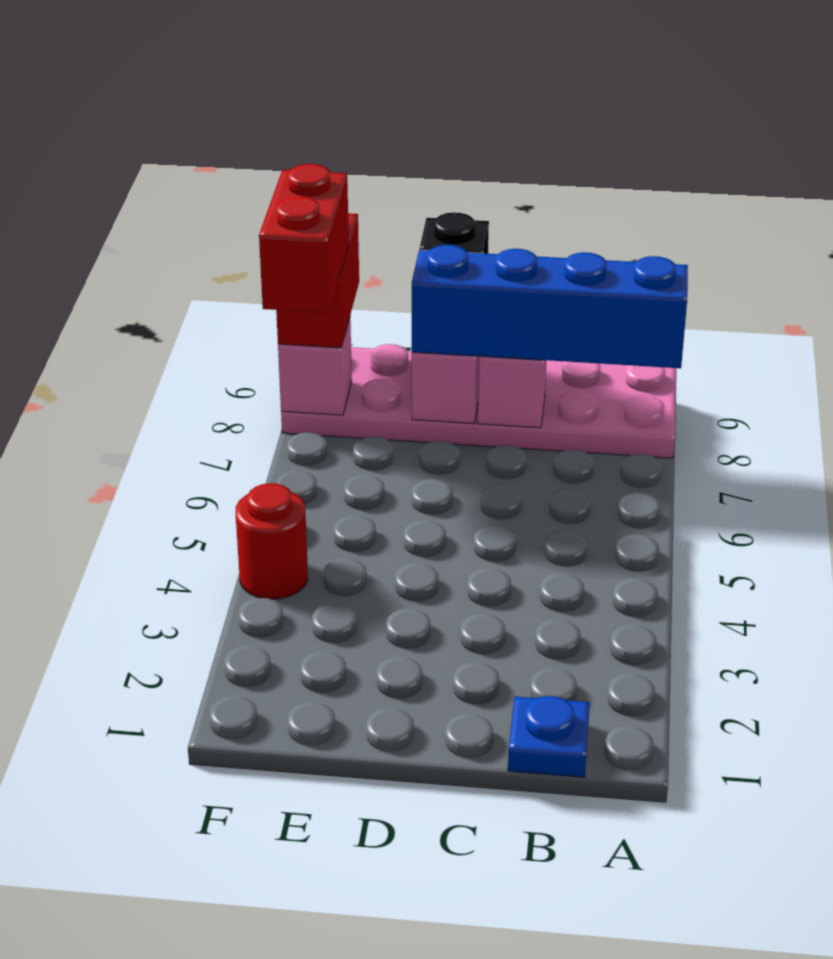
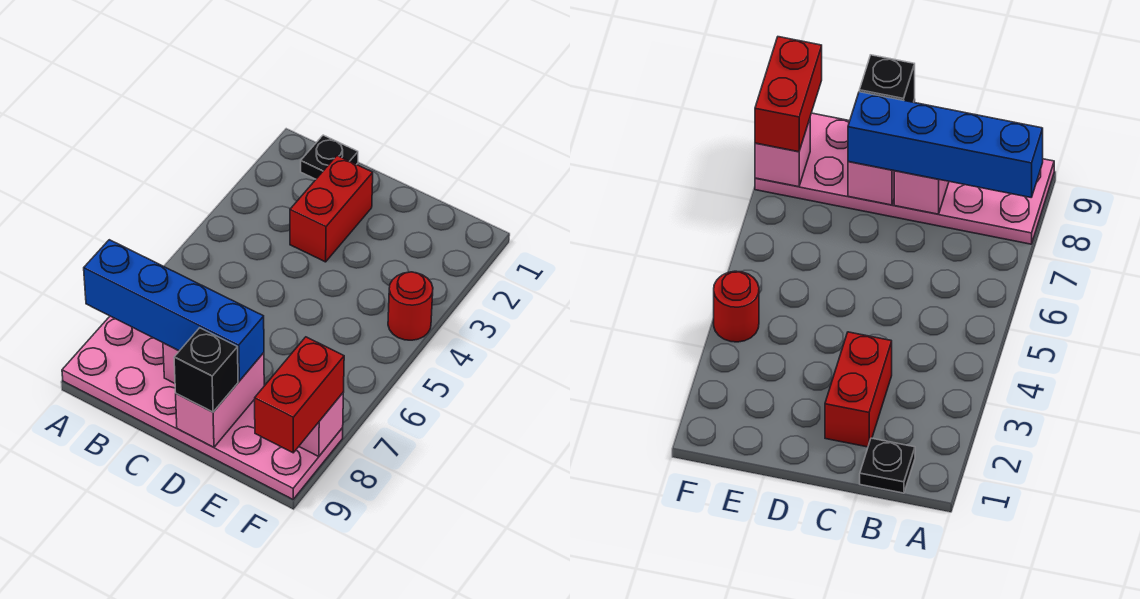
blue plate B1 level 1 -> black plate B1 level 1
red brick F7:F8 level 4 -> red brick C2:C3 level 1

